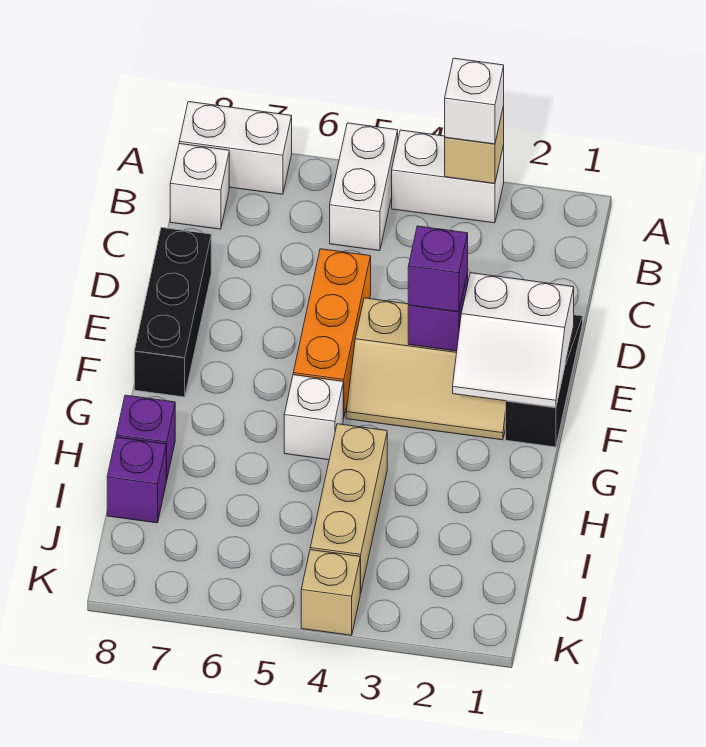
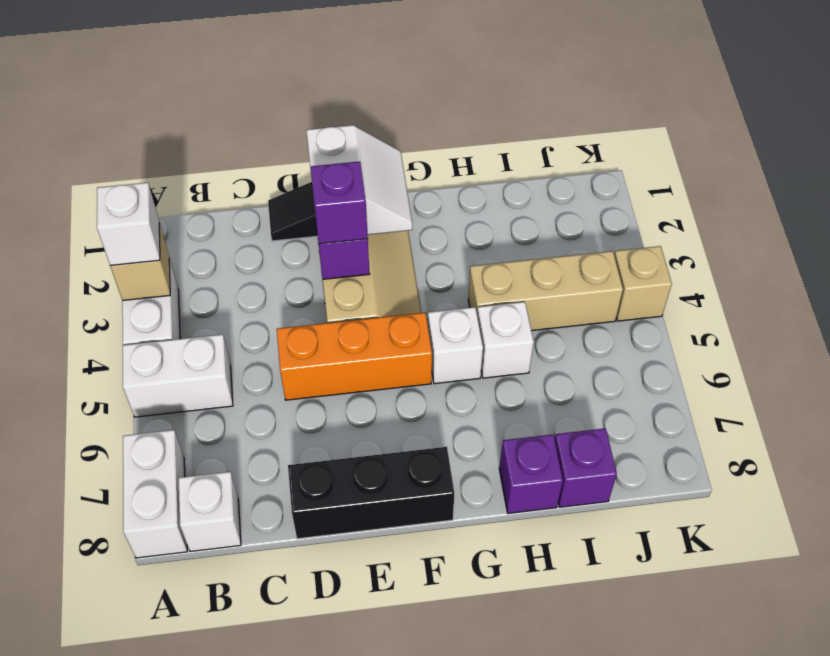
none -> white brick H5 level 1

